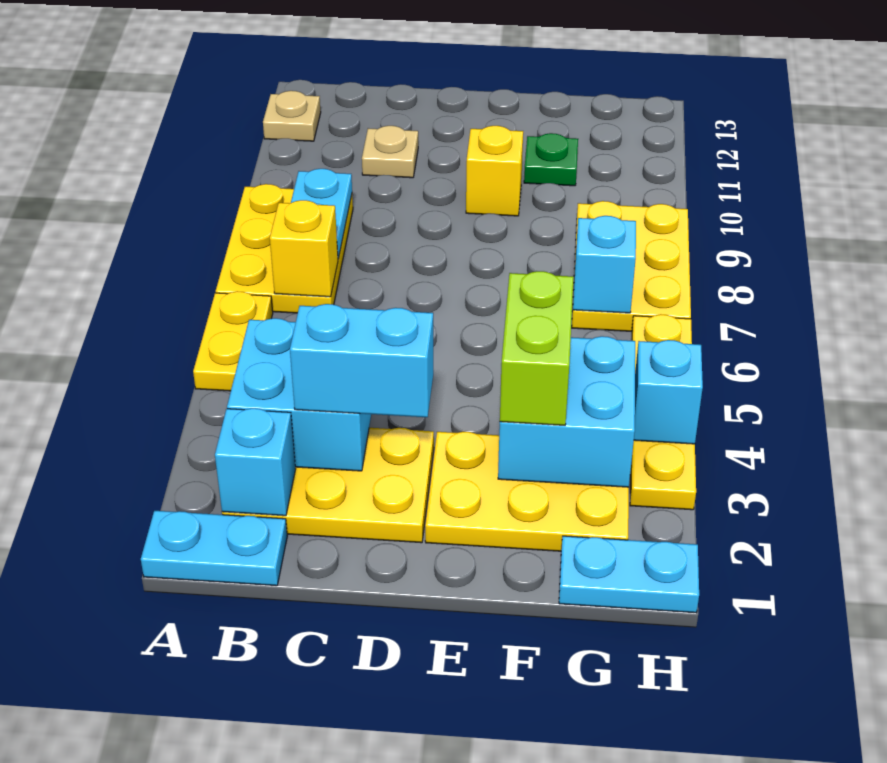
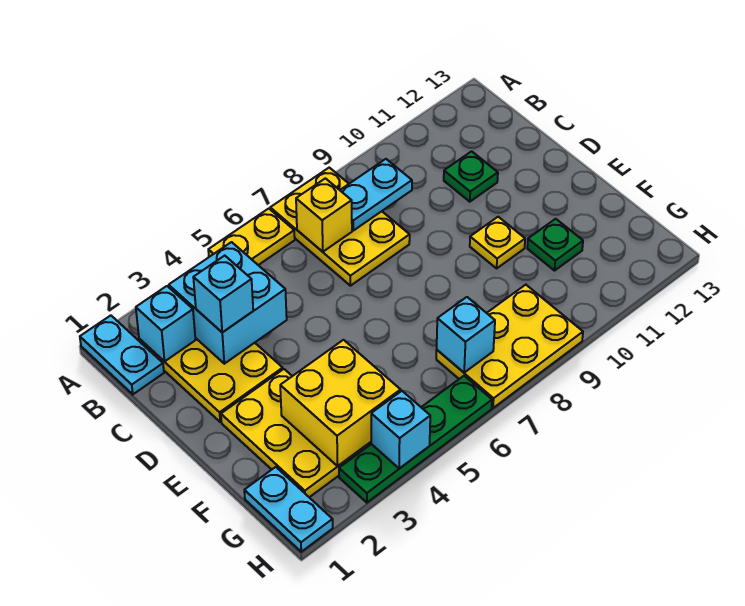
yellow plate A7:B9 level 1 -> yellow plate A7:C8 level 1
tan plate A12 level 1 -> none
cyan brick C3:D3 level 3 -> cyan brick C3 level 3
tan plate C11 level 1 -> green plate C11 level 1
yellow brick E10 level 1 -> yellow plate E10 level 1
cyan brick F3:G4 level 2 -> yellow brick F3:G4 level 2
lime brick F3:F4 level 3 -> none
yellow plate H3:H6 level 1 -> green plate H3:H6 level 1

